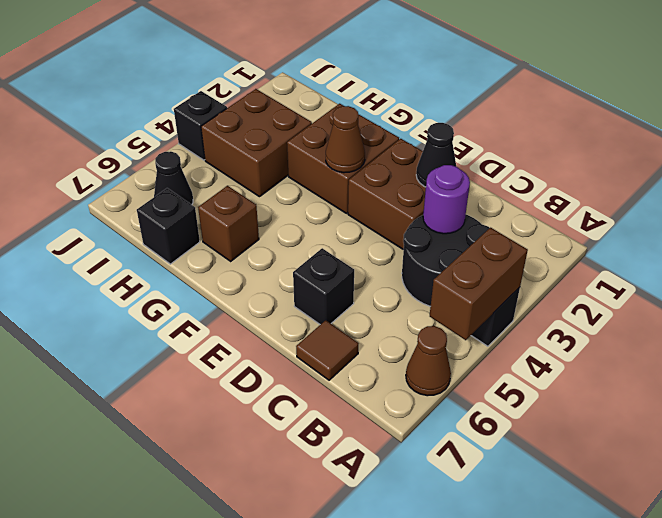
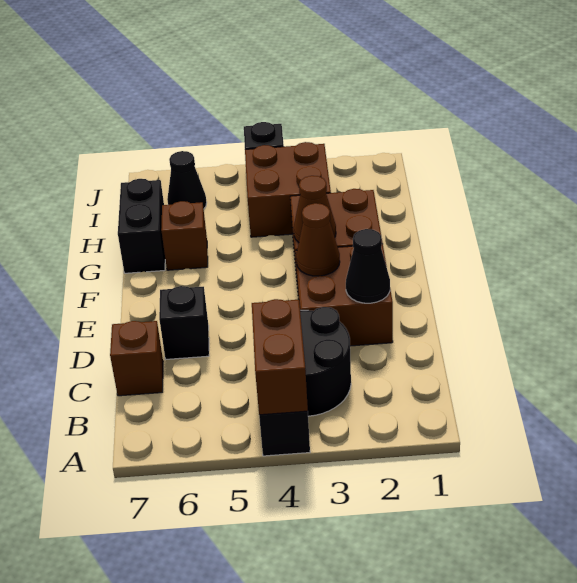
brown brick A4:A5 level 2 -> brown brick A4:B4 level 2
brown cone A6 level 1 -> brown cone E3 level 2
purple round brick C3 level 2 -> none
brown tile C7 level 1 -> brown brick C7 level 1
black brick H7 level 1 -> black brick G7:H7 level 1

